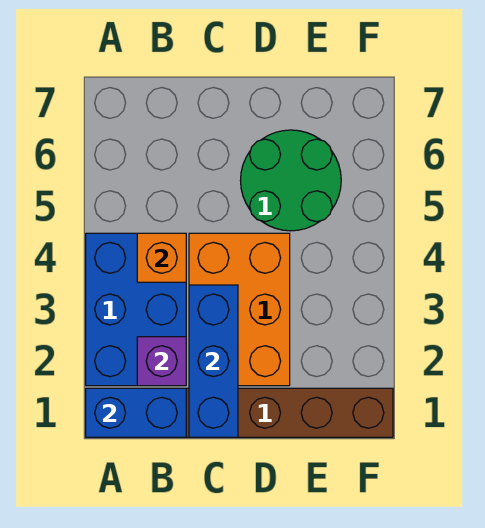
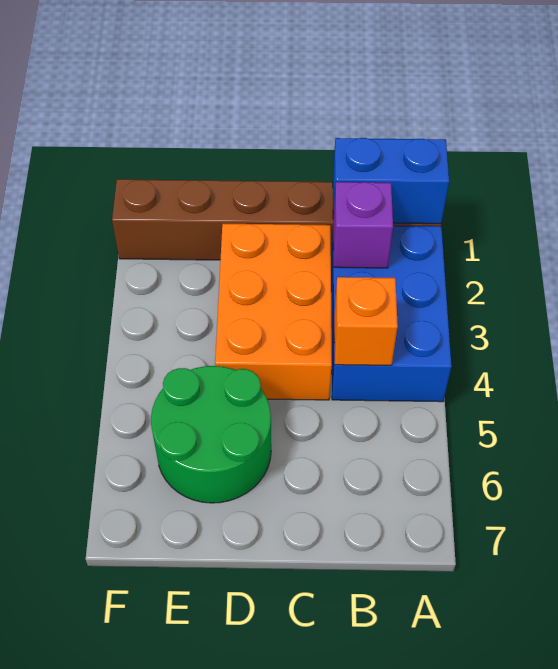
blue brick C1:C3 level 2 -> none

